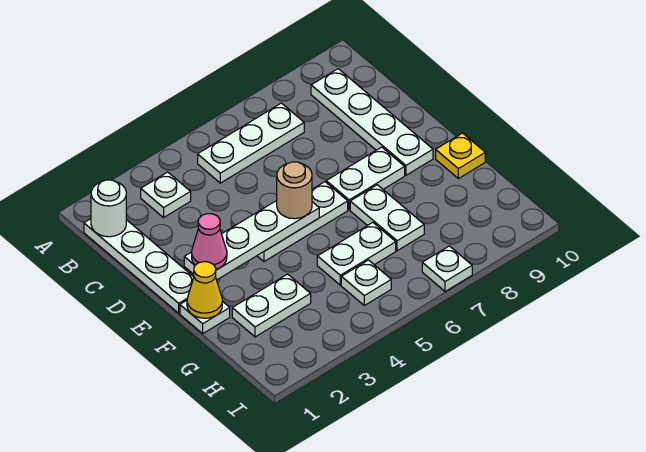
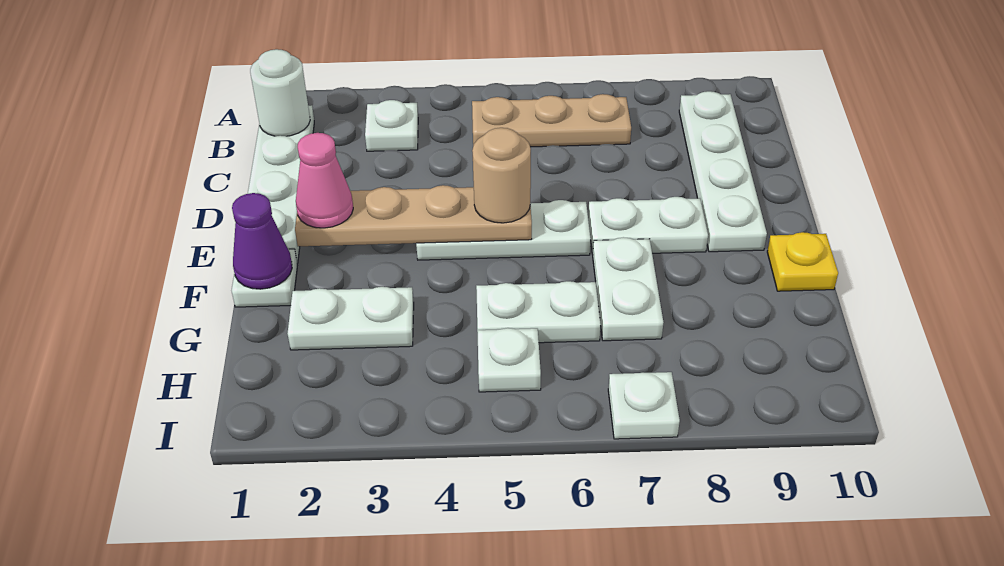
white plate B5:B7 level 1 -> tan plate B5:B7 level 1
white plate E2:E5 level 2 -> tan plate E2:E5 level 2
yellow cone F1 level 2 -> purple cone F1 level 2

